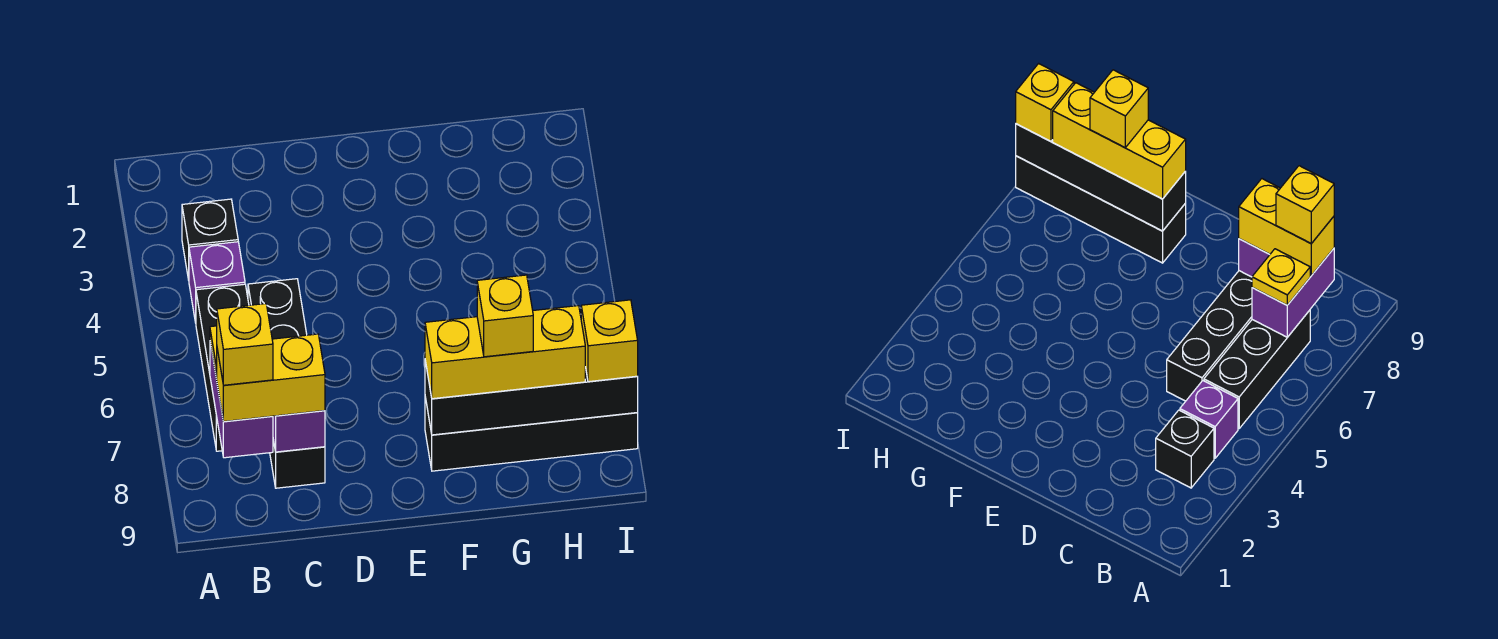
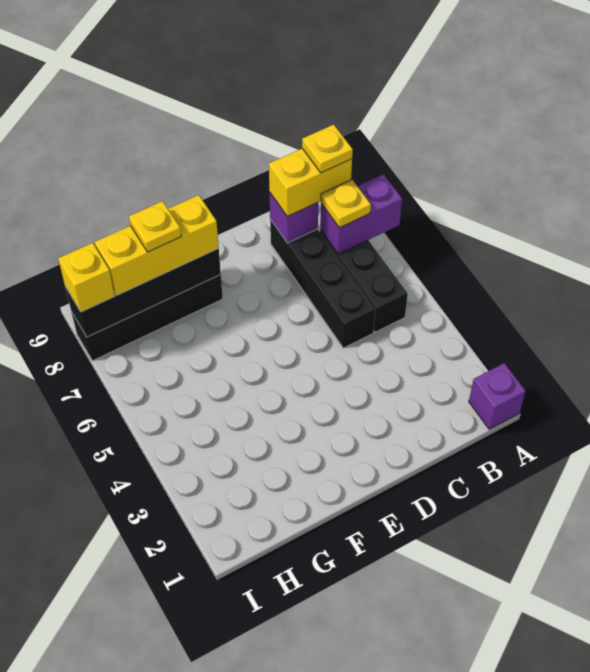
black brick B3 level 1 -> none
purple brick B4 level 1 -> purple brick A1 level 1
purple brick B7:B8 level 2 -> purple brick A7:B7 level 2
yellow brick B8 level 4 -> yellow plate B8 level 4
yellow brick G8 level 4 -> yellow plate G8 level 4

